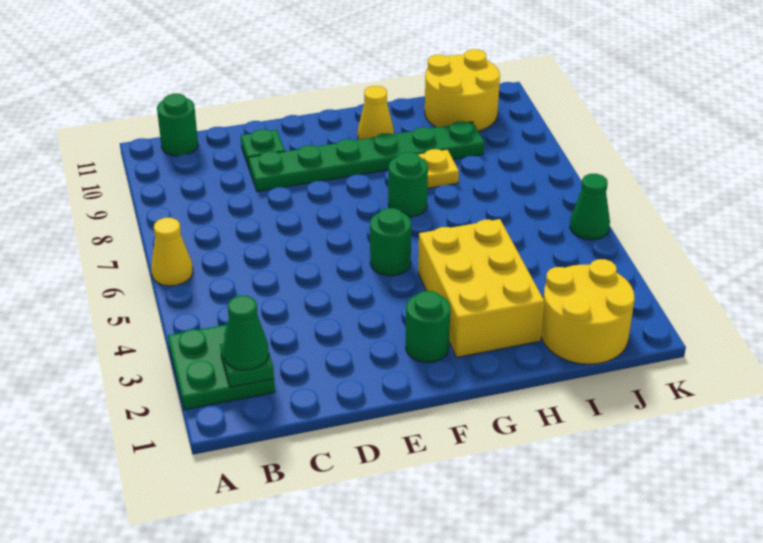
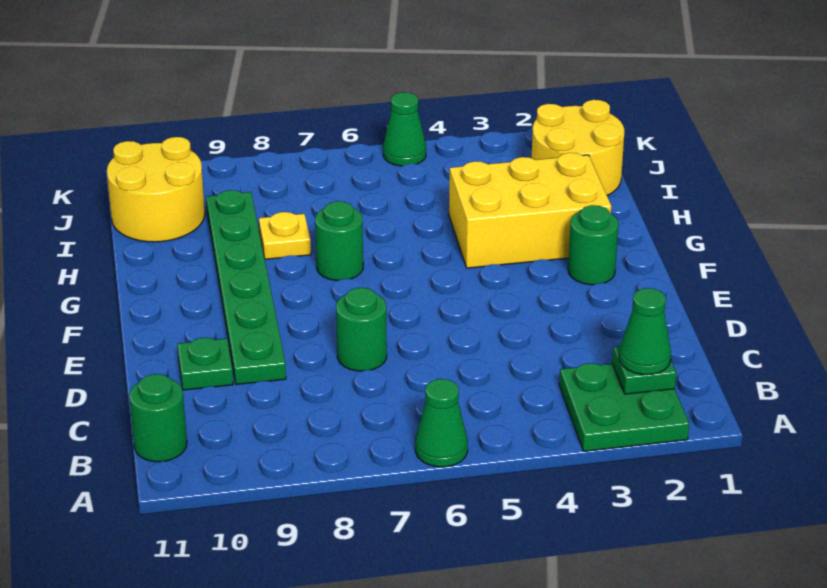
yellow cone A6 level 1 -> green cone A6 level 1
green round brick F5 level 1 -> green round brick D7 level 1
yellow cone G10 level 1 -> none

